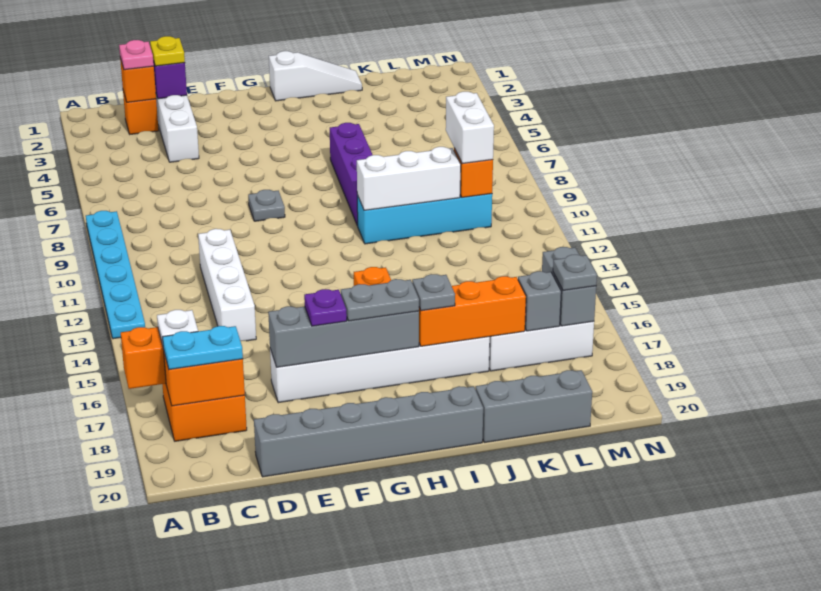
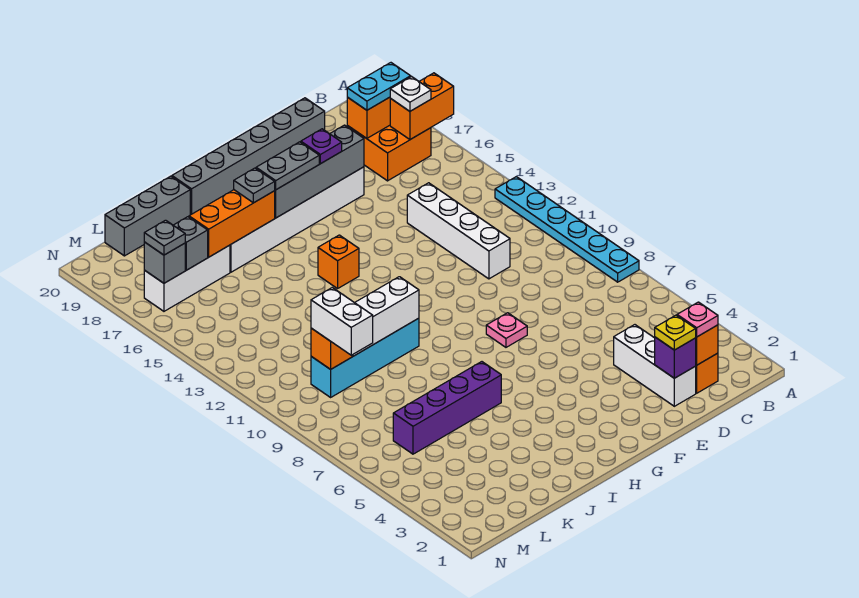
grey plate F8 level 1 -> pink plate F8 level 1
white slope H1:J1 level 1 top H -> none
purple brick I6:I9 level 1 -> purple brick I6:L6 level 1
grey brick M16:M17 level 2 -> grey brick M17 level 2

